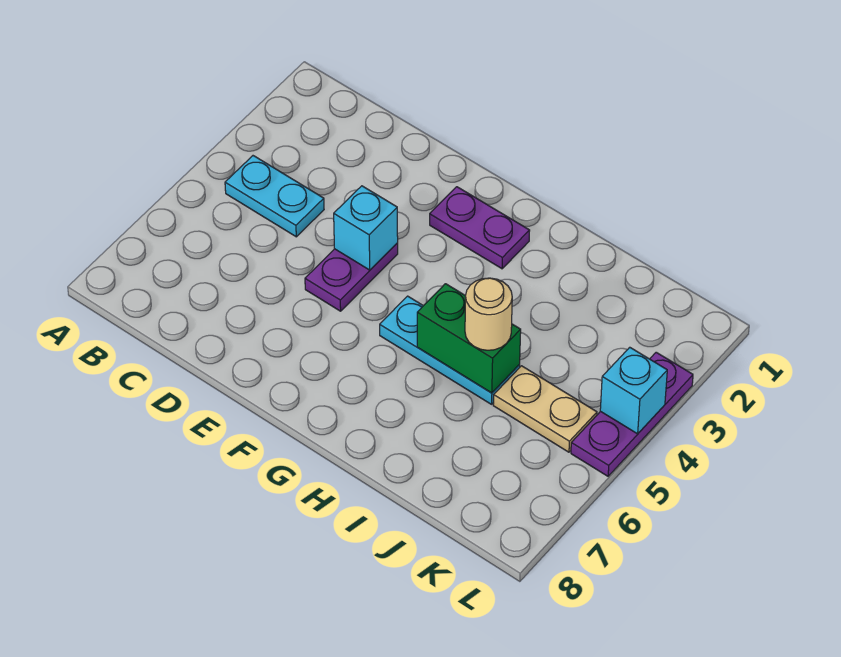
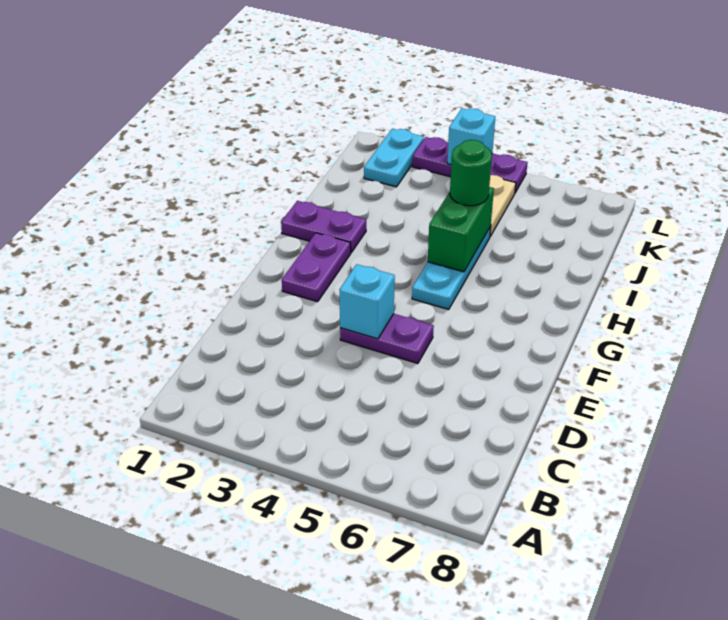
cyan plate B4:C4 level 1 -> cyan plate K2:L2 level 1
none -> purple plate H1:H2 level 1
tan round brick I5 level 3 -> green round brick I5 level 3

